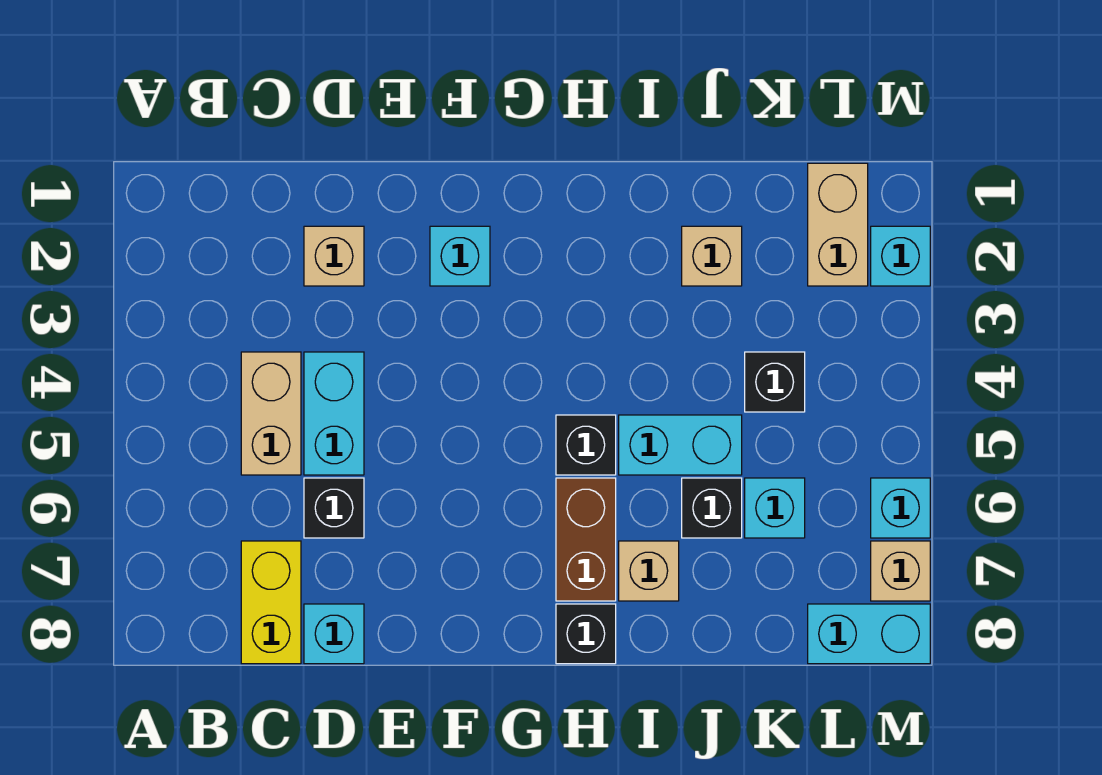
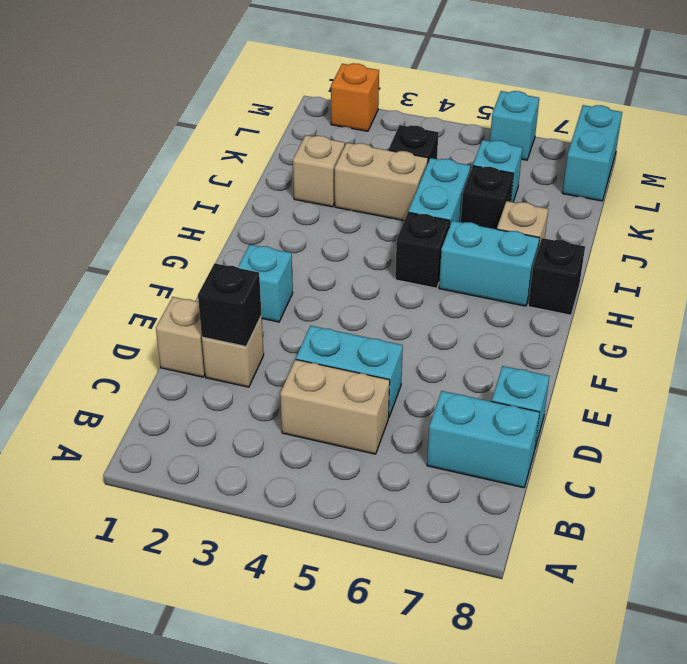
yellow brick C7:C8 level 1 -> cyan brick C7:C8 level 1
black brick D6 level 1 -> black brick D2 level 2
brown brick H6:H7 level 1 -> cyan brick H6:H7 level 1
tan brick L1:L2 level 1 -> tan brick J3:J4 level 1
cyan brick M2 level 1 -> orange brick M2 level 1
tan brick M7 level 1 -> tan brick D1 level 1

